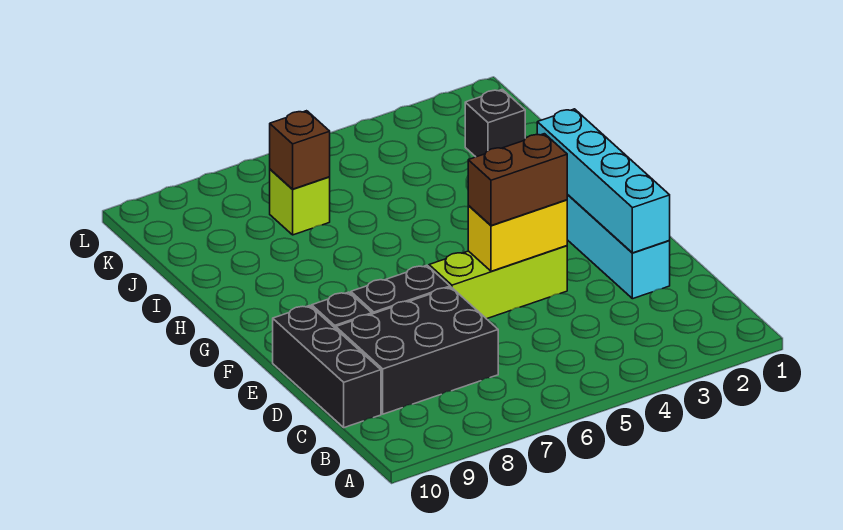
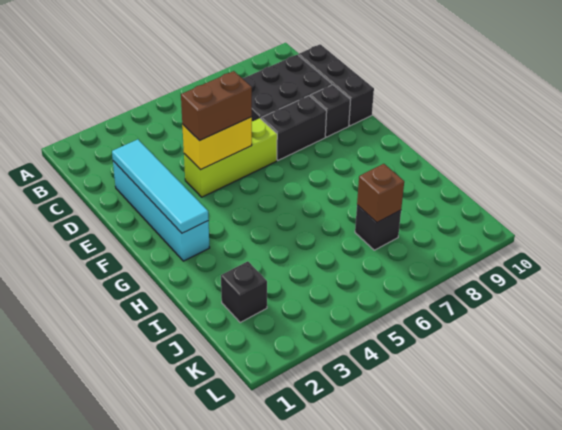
cyan brick D2:G2 level 2 -> cyan tile D2:G2 level 2
lime brick J7 level 1 -> black brick J7 level 1

